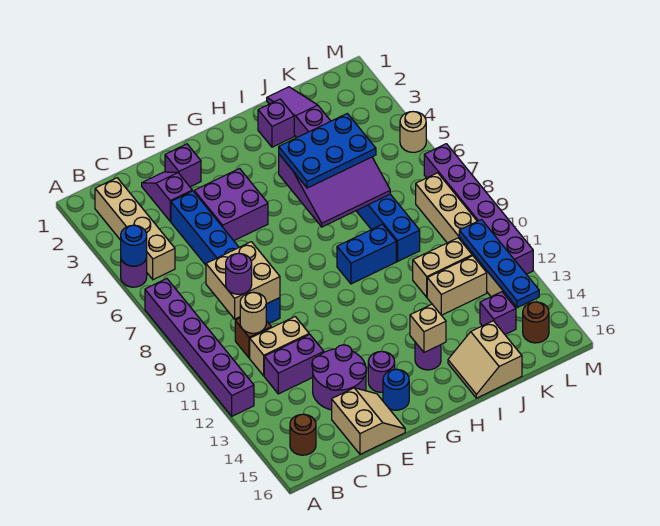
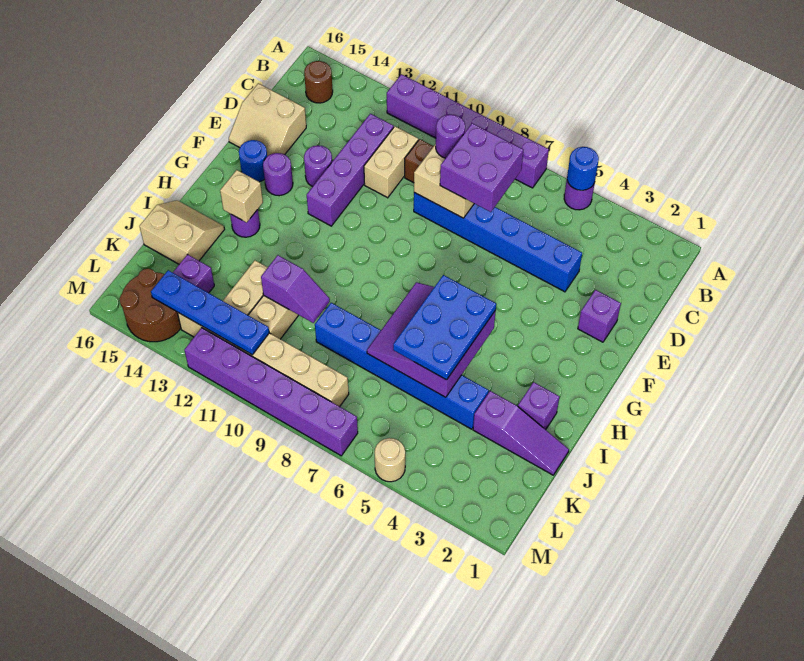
tan brick B2:B5 level 1 -> none
tan round brick C10 level 2 -> none
purple brick C12:D12 level 1 -> purple brick C12:F12 level 1
purple slope D2:D3 level 1 top 3 -> purple slope J10:J11 level 2 top 11
purple round brick D13:E14 level 1 -> purple round brick E13 level 1
purple brick E4:F5 level 1 -> purple brick C7:D8 level 3
blue brick H9:I9 level 1 -> none
brown round brick L15 level 1 -> brown round brick L14:M15 level 1

